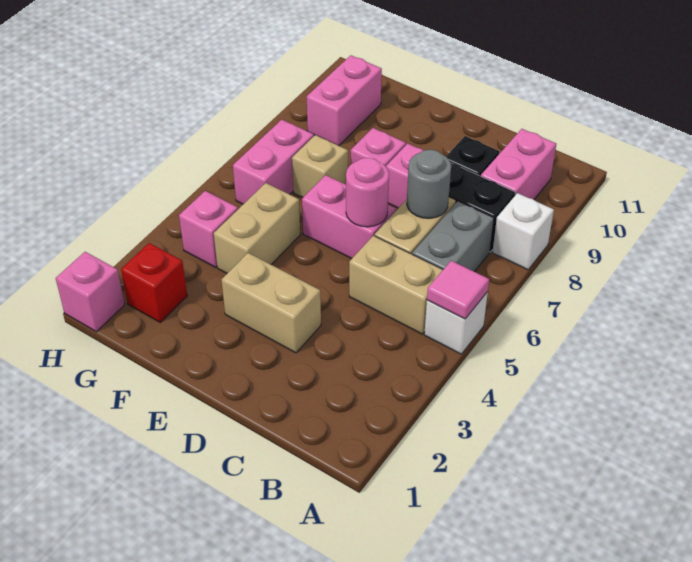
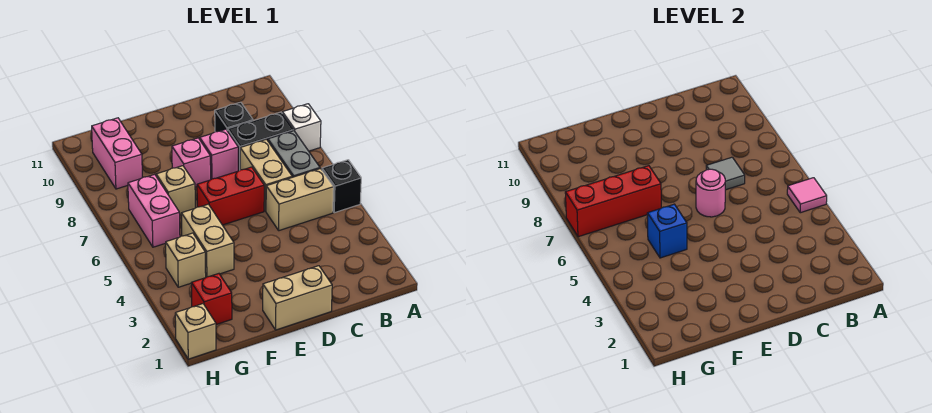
white brick A5 level 1 -> black brick A5 level 1
pink brick B9:B10 level 1 -> none
grey round brick C7 level 2 -> grey tile C7 level 2
tan brick D3:E3 level 1 -> tan brick D1:E1 level 1
pink brick D6:E6 level 1 -> red brick D6:E6 level 1
none -> blue brick F5 level 2
none -> red brick F7:H7 level 2
pink brick G4 level 1 -> tan brick G4 level 1
pink brick H1 level 1 -> tan brick H1 level 1

